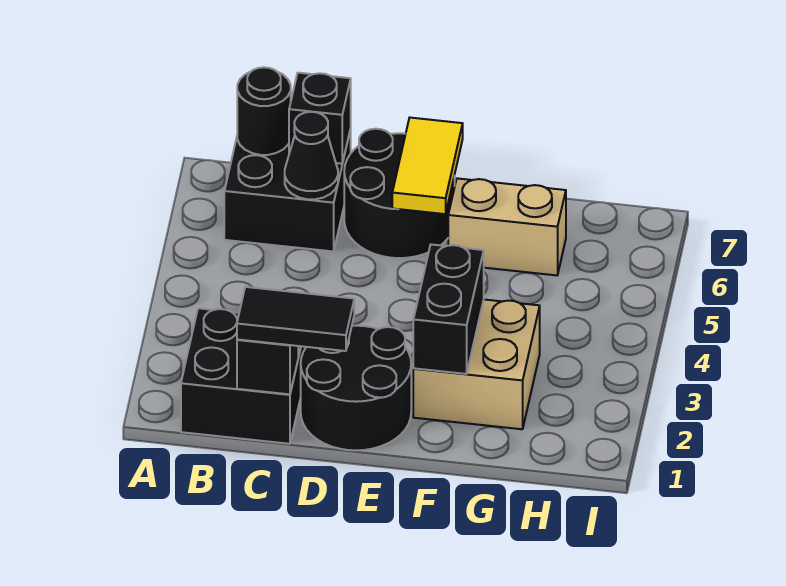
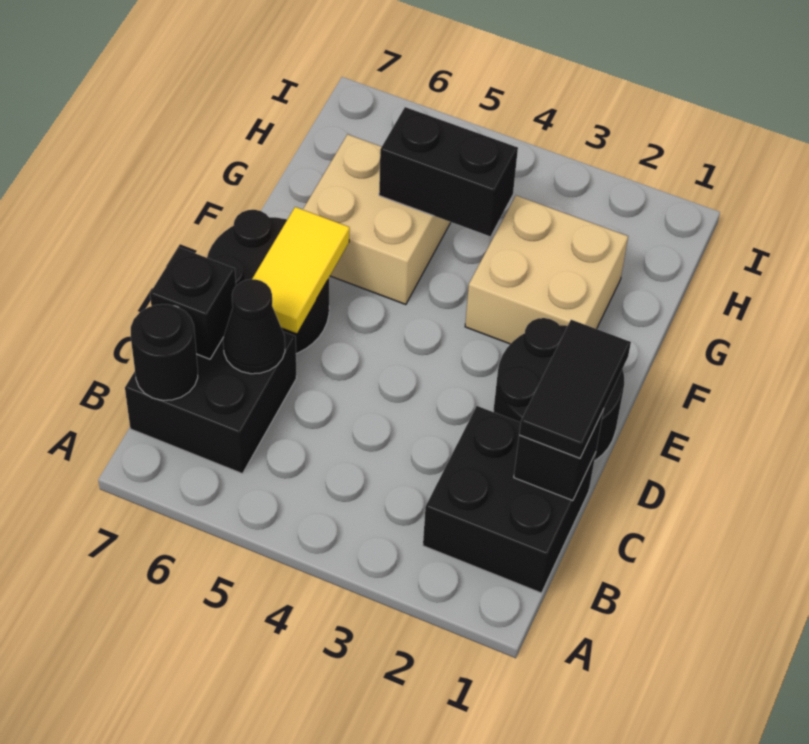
yellow tile E6:E7 level 2 -> yellow tile D6:E6 level 2
black brick F2:F3 level 2 -> black brick G4:G5 level 2
tan brick F6:G6 level 1 -> tan brick F5:G6 level 1

